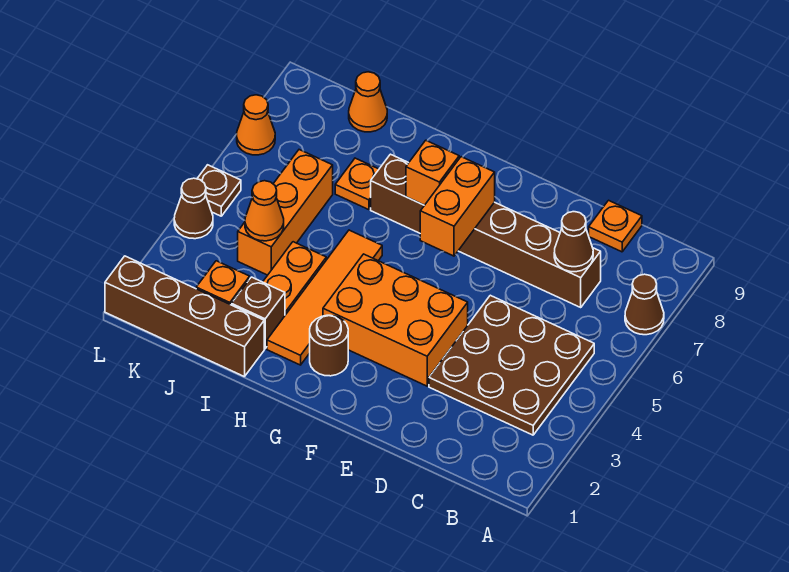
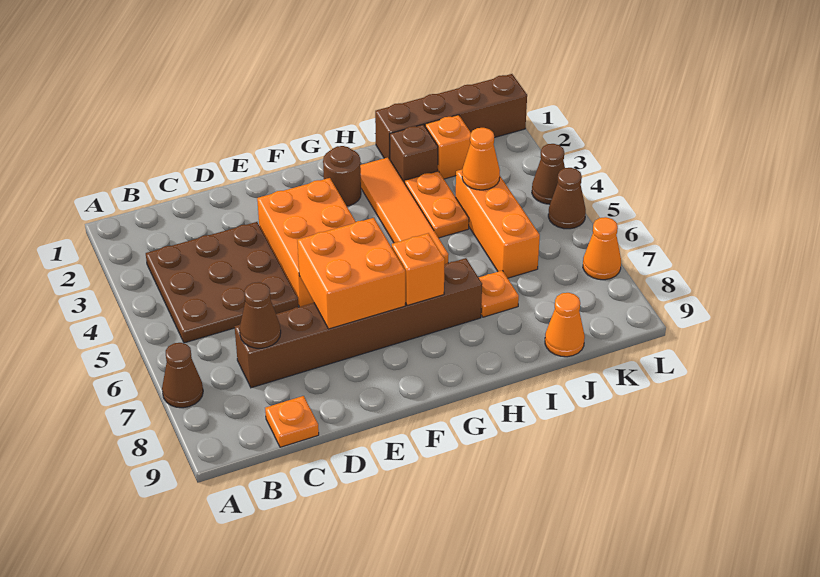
orange brick E3:G4 level 1 -> orange brick E3:F5 level 1
orange brick F6:F7 level 2 -> orange brick E6:F7 level 2
brown plate L5 level 1 -> brown cone L5 level 1

